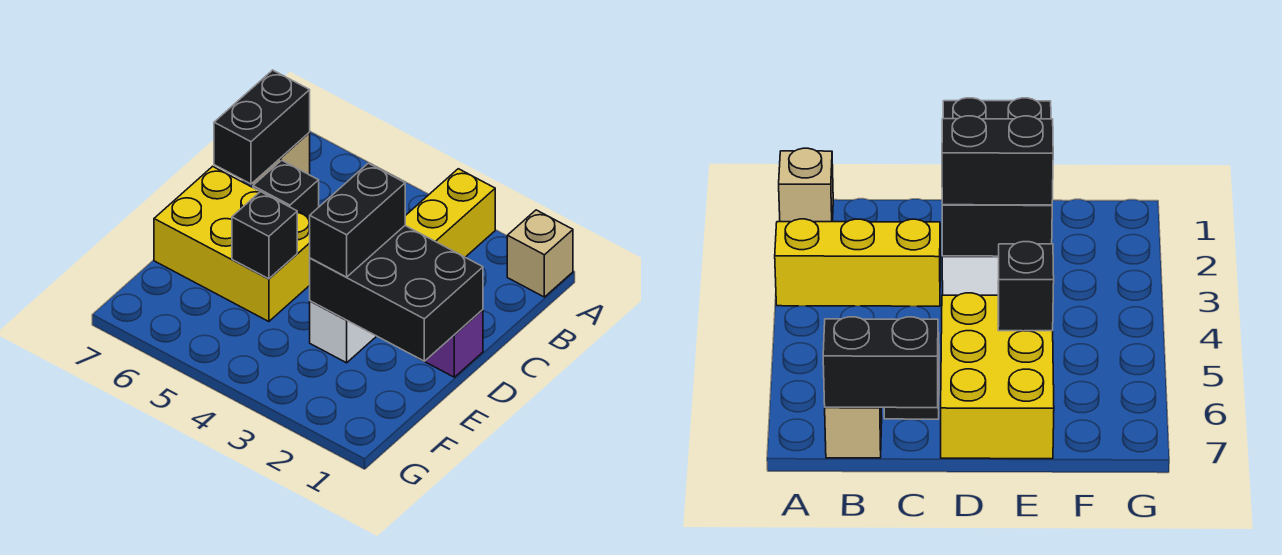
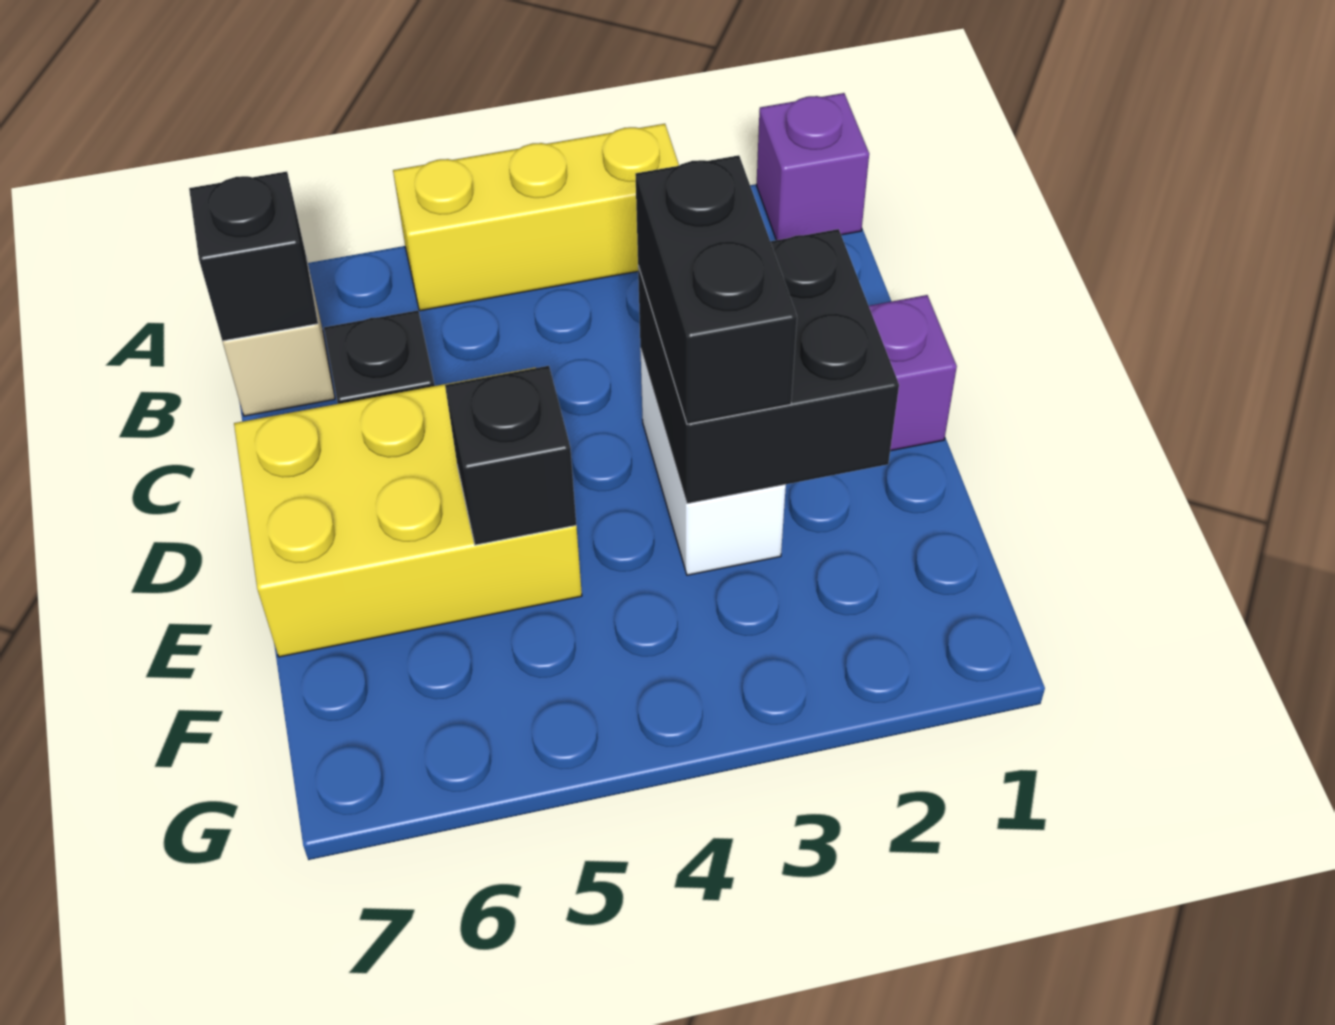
tan brick A1 level 1 -> purple brick A1 level 1
yellow brick A3:C3 level 1 -> yellow brick A3:A5 level 1
black brick B7:C7 level 2 -> black brick B7 level 2
black brick D1:E3 level 2 -> black brick D2:E3 level 2

